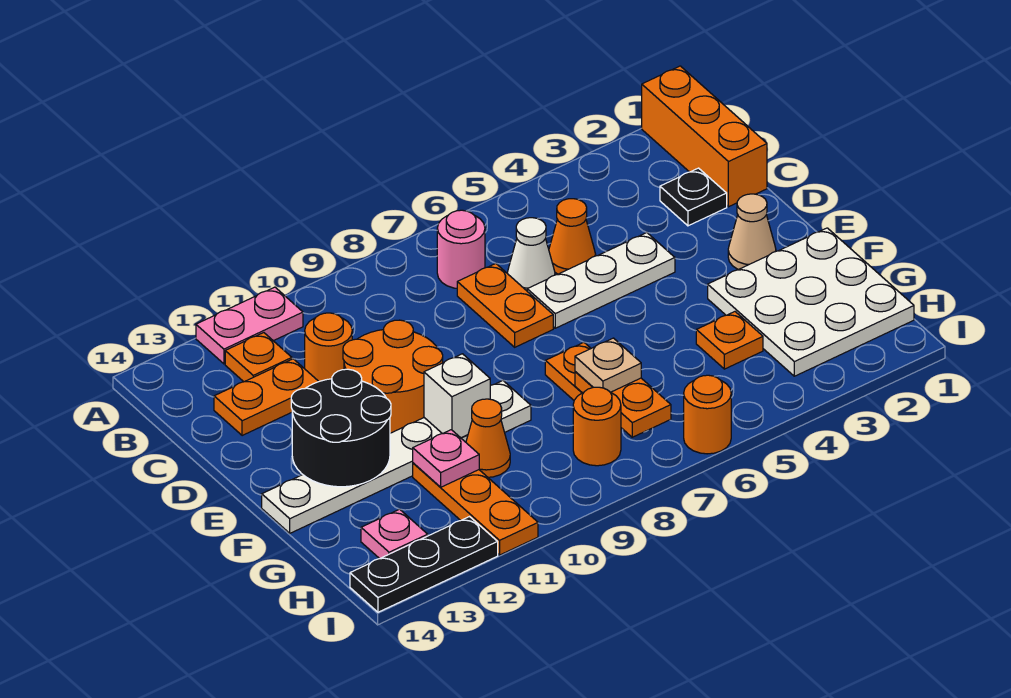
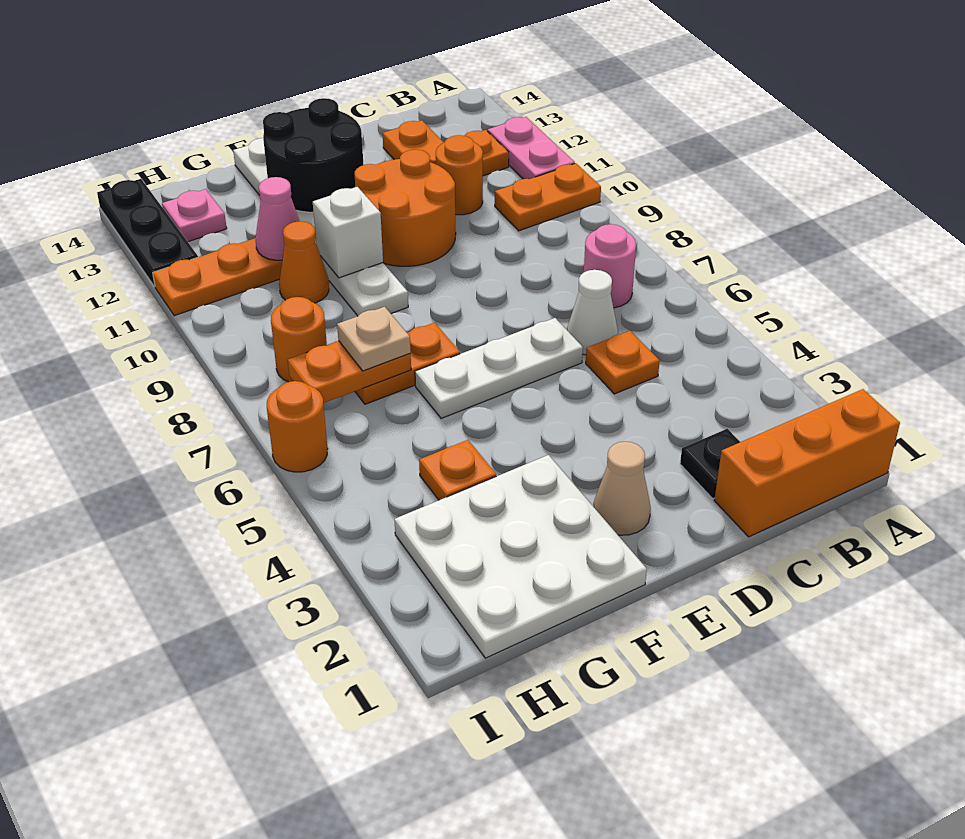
orange cone C5 level 1 -> orange plate C5 level 1
orange plate C7:D7 level 1 -> orange plate A10:B10 level 1
white plate D4:D6 level 1 -> white plate D6:F6 level 1
pink plate G11 level 2 -> pink cone G11 level 2

